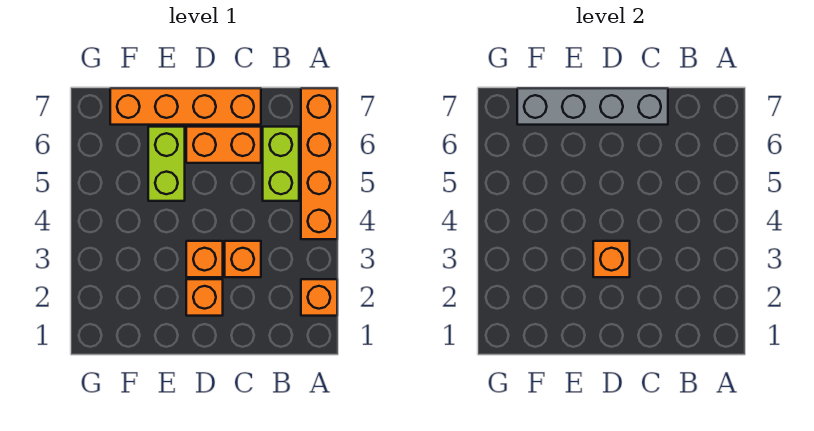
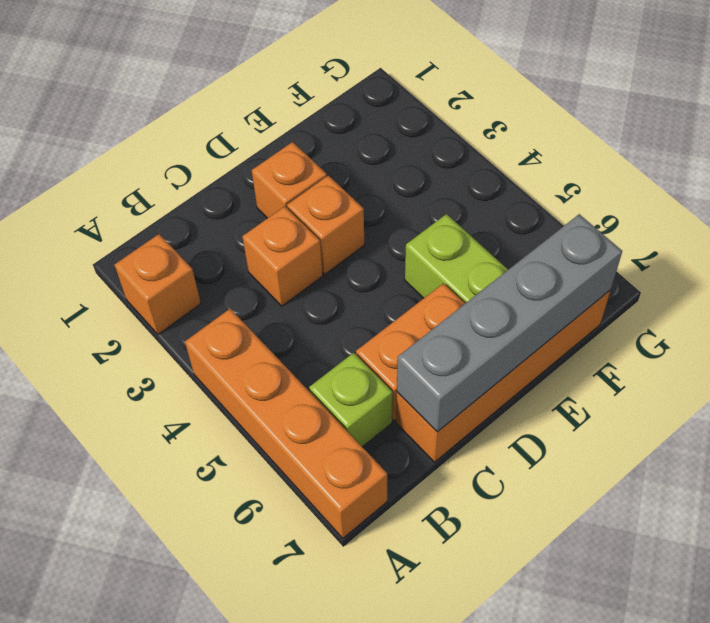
lime brick B5:B6 level 1 -> lime brick B6 level 1
orange brick D3 level 2 -> none

